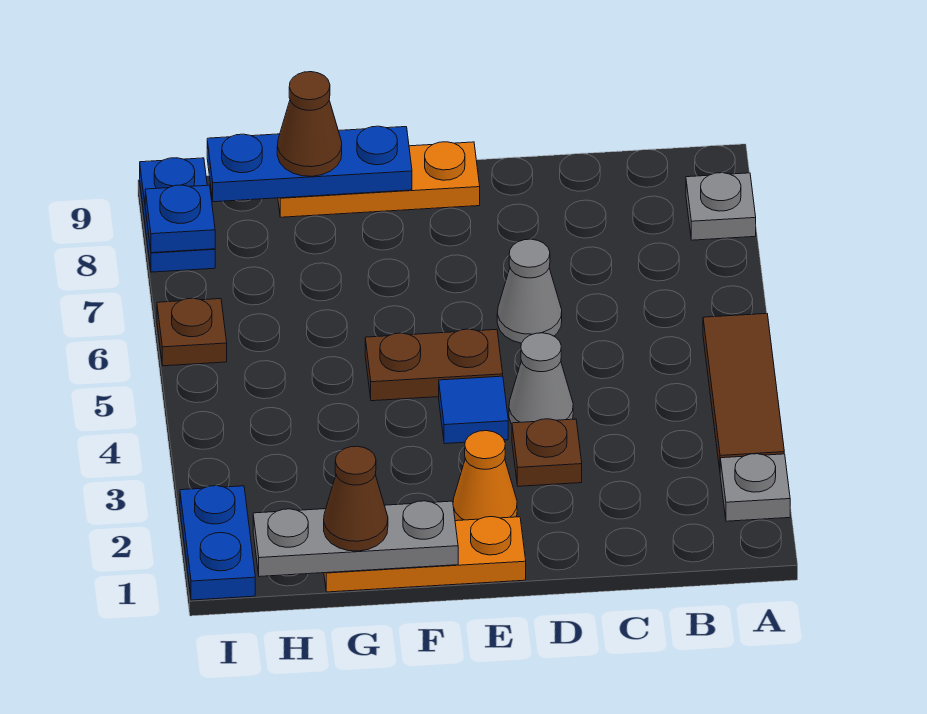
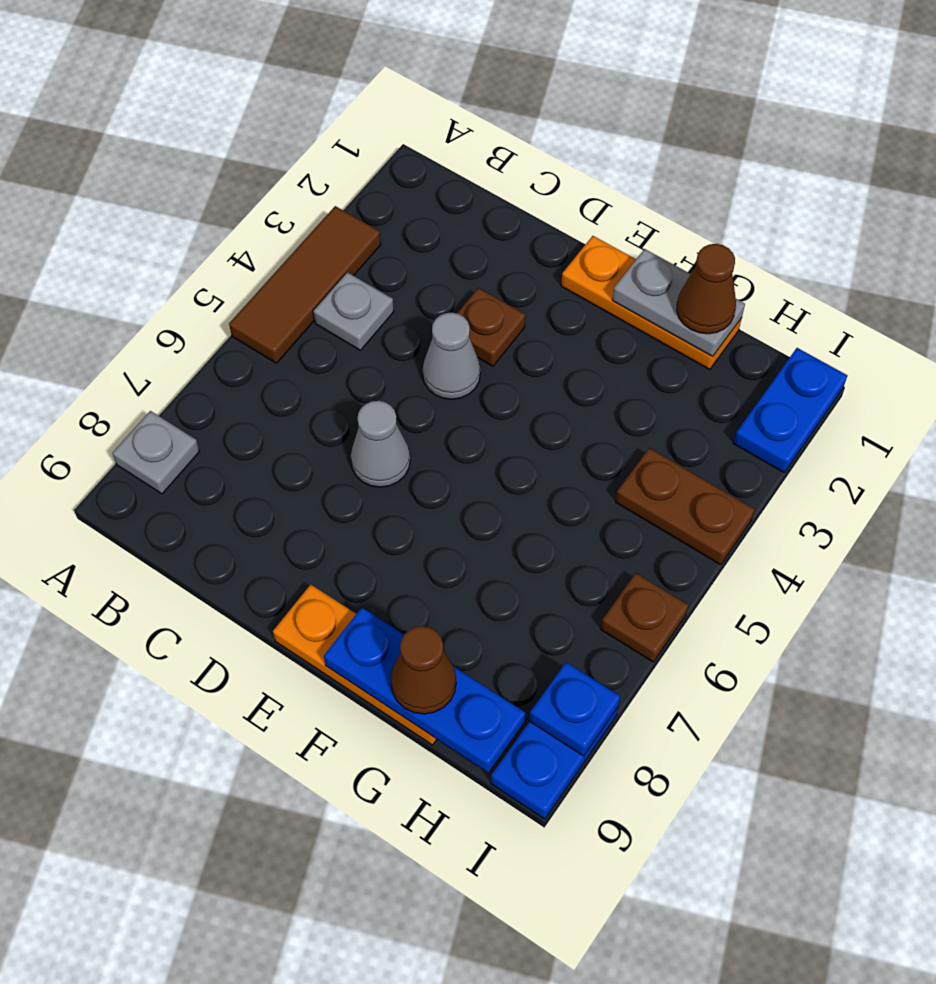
grey plate A2 level 1 -> grey plate B4 level 1
orange cone E2 level 1 -> none
blue tile E4 level 1 -> none
brown plate E5:F5 level 1 -> brown plate H4:I4 level 1
grey plate F1:H1 level 2 -> grey plate F1:G1 level 2

